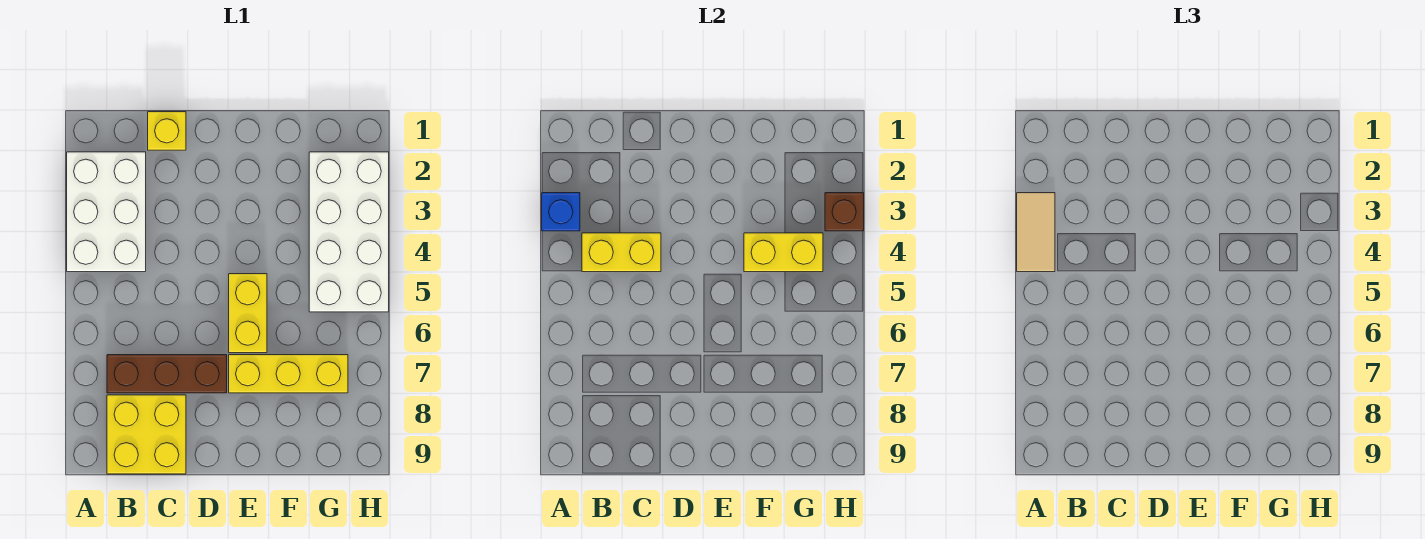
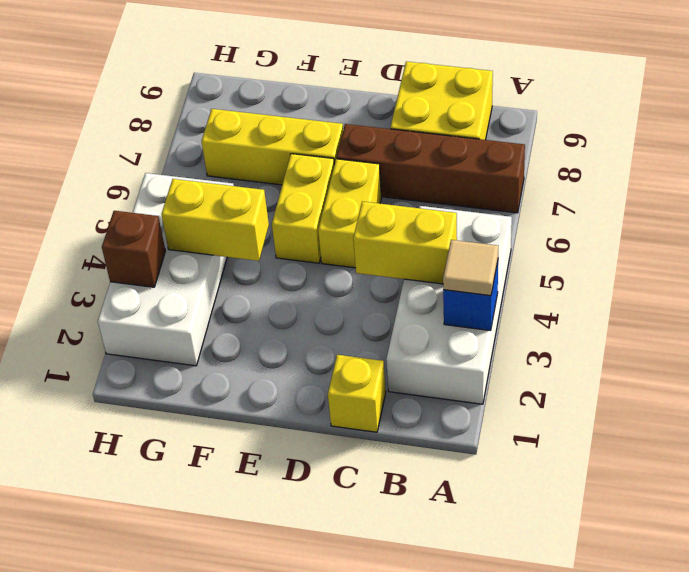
white brick A2:B4 level 1 -> white brick A2:B5 level 1
tan tile A3:A4 level 3 -> tan tile A3 level 3
brown brick B7:D7 level 1 -> brown brick A7:D7 level 1
none -> yellow brick D5:D6 level 1

